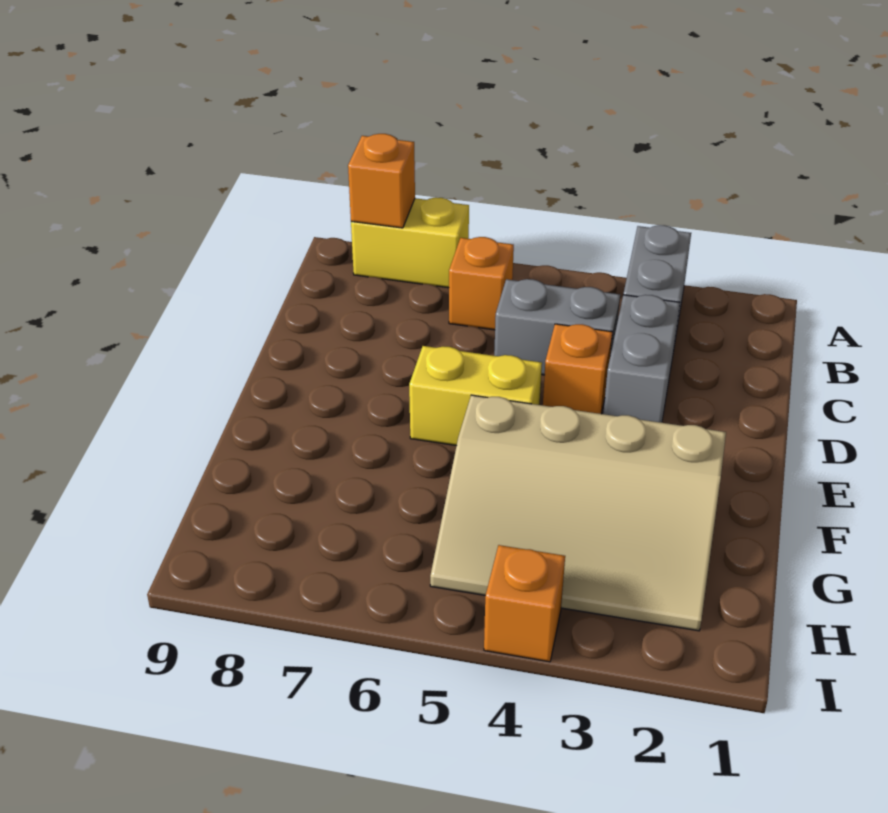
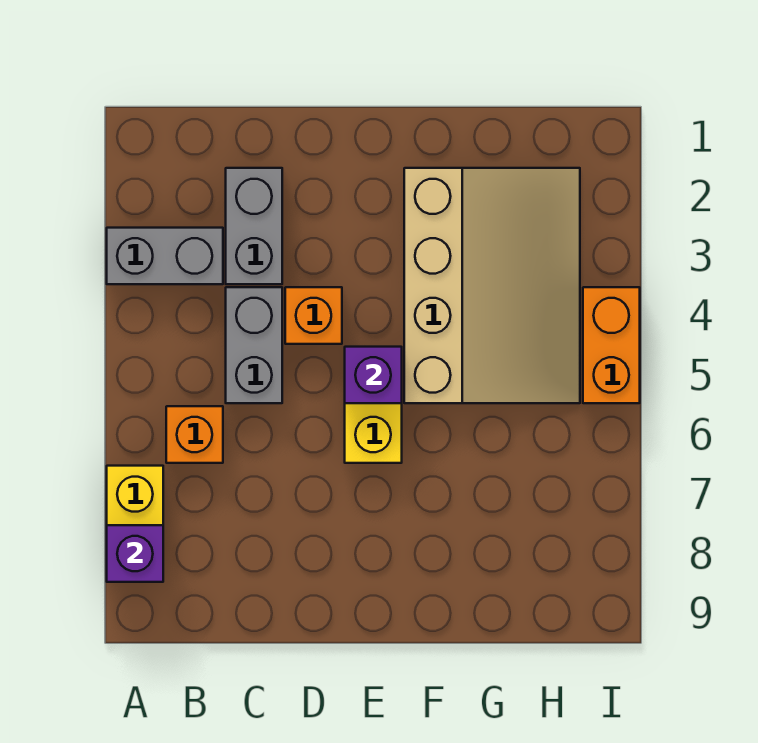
orange brick A8 level 2 -> purple brick A8 level 2
grey brick C3:D3 level 1 -> grey brick C2:C3 level 1
none -> purple brick E5 level 2
orange brick I4 level 1 -> orange brick I4:I5 level 1

